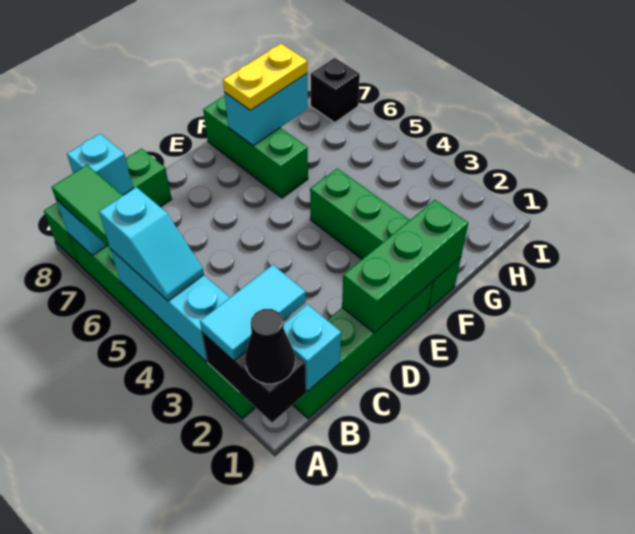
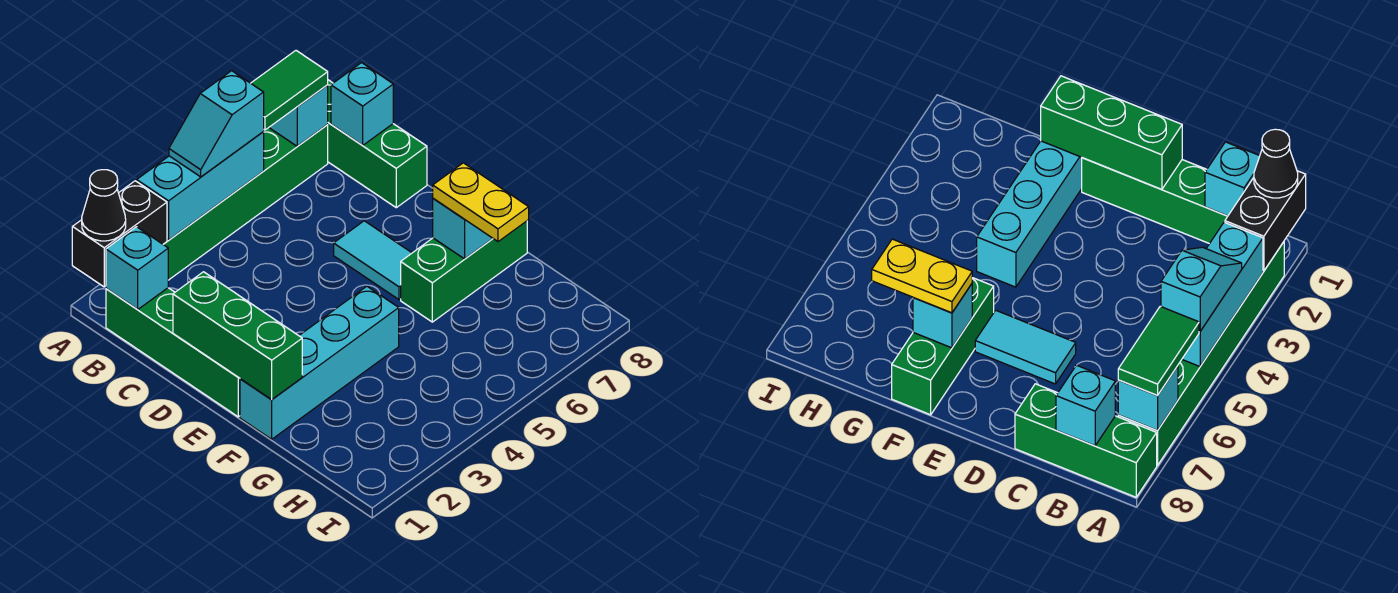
cyan tile A2:B2 level 3 -> cyan tile D6:E6 level 1
green brick F1:F4 level 1 -> cyan brick F1:F4 level 1
cyan brick F7:G7 level 2 -> cyan brick F7 level 2
black brick I7 level 1 -> none

